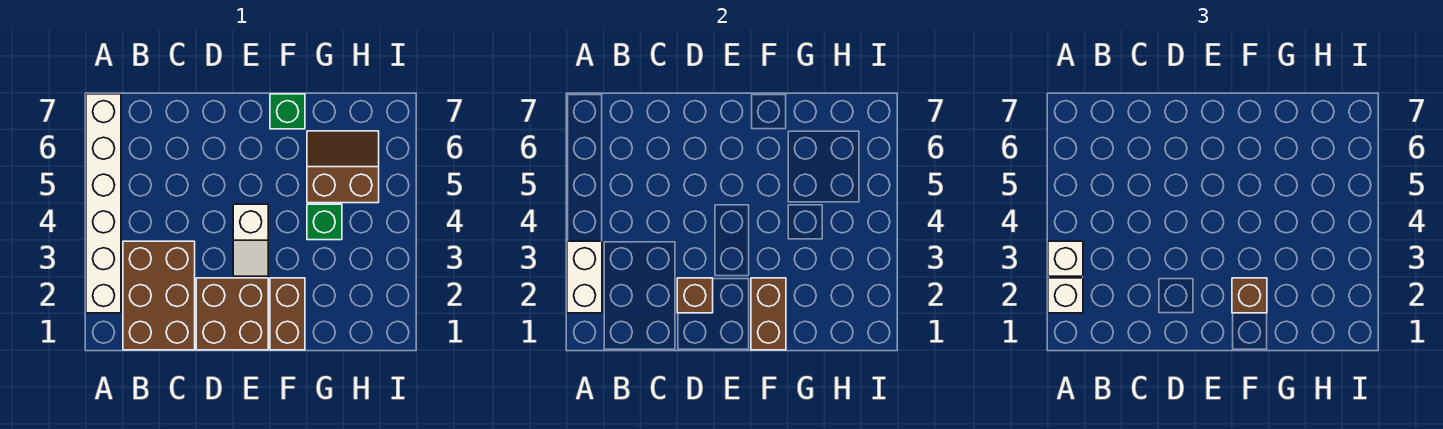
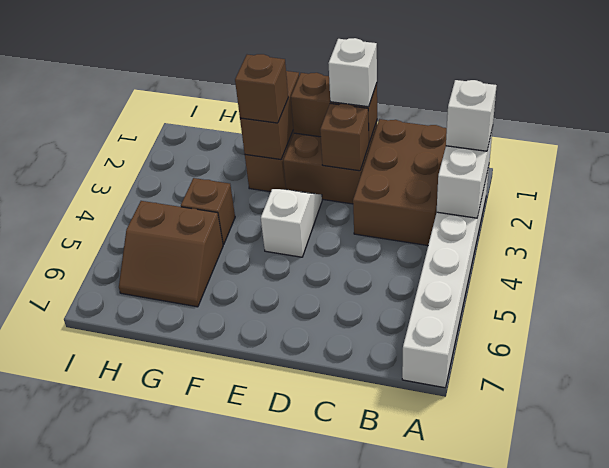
white brick A3 level 3 -> white brick D1 level 3
none -> brown brick D1:E1 level 2
green brick F7 level 1 -> none
green brick G4 level 1 -> brown brick G4 level 1

